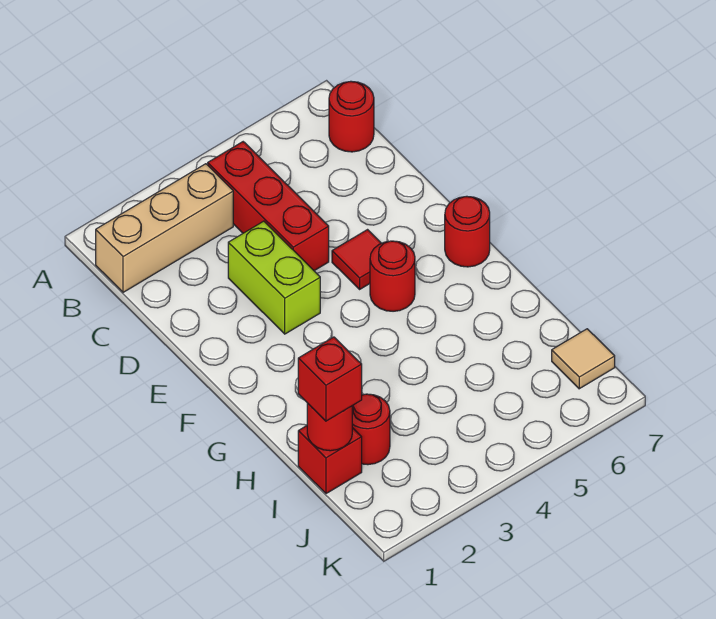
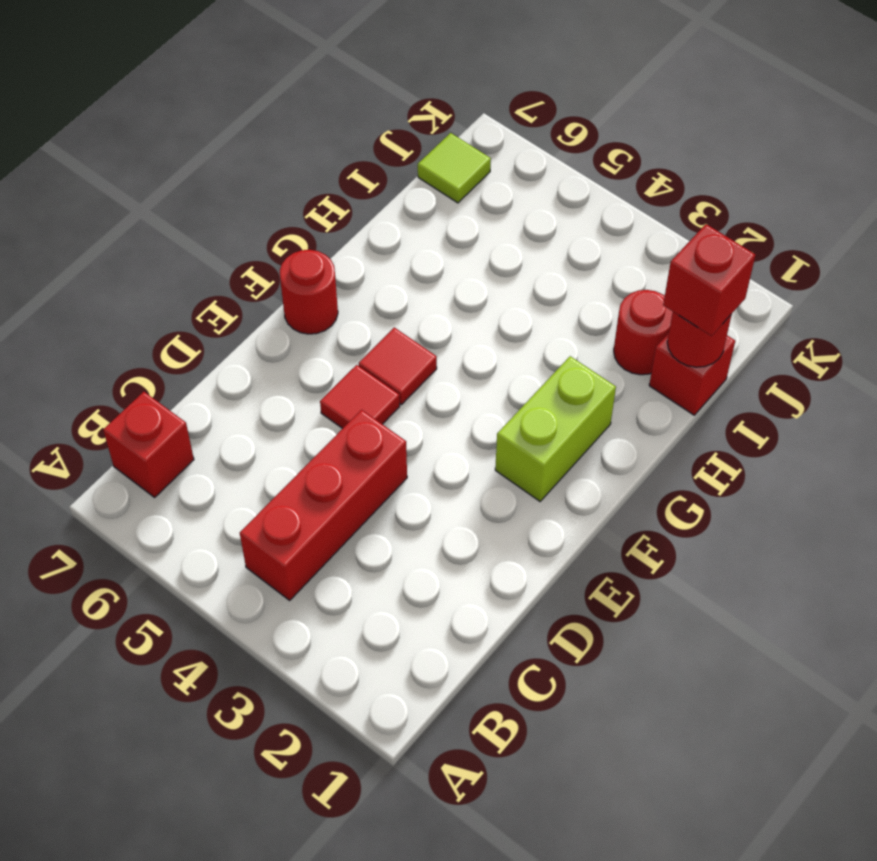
tan brick B1:B3 level 1 -> none
red round brick B7 level 1 -> red brick B7 level 1
lime brick D3:E3 level 1 -> lime brick F2:G2 level 1
red round brick F5 level 1 -> red tile F5 level 1
tan tile J7 level 1 -> lime tile J7 level 1

